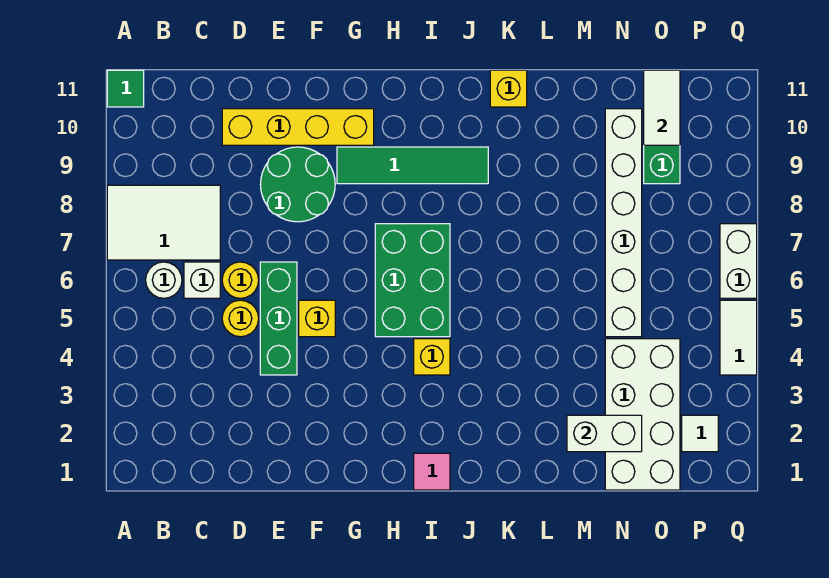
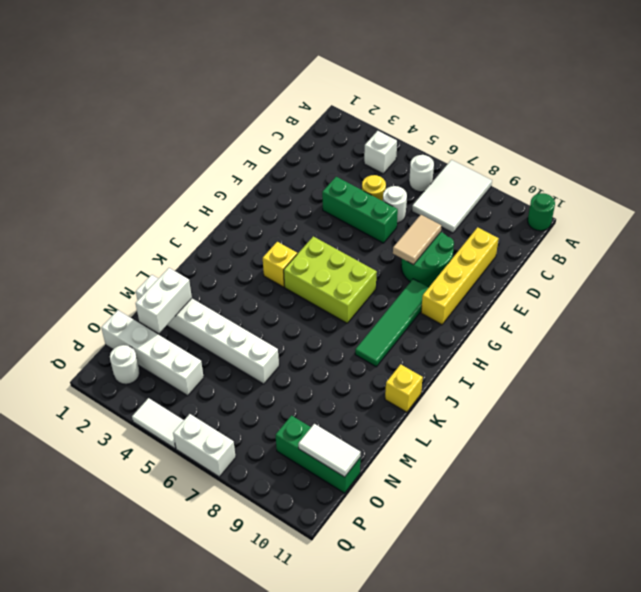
green tile A11 level 1 -> green round brick A11 level 1
white brick C6 level 1 -> white brick B4 level 1
yellow round brick D6 level 1 -> white round brick D6 level 1
none -> tan tile E8:F8 level 2
yellow brick F5 level 1 -> none
green brick H5:I7 level 1 -> lime brick H5:I7 level 1
pink tile I1 level 1 -> none
white brick N1:O4 level 1 -> white brick O1:O4 level 1
white brick N5:N10 level 1 -> white brick M1:M6 level 1
white tile P2 level 1 -> white round brick P2 level 1

